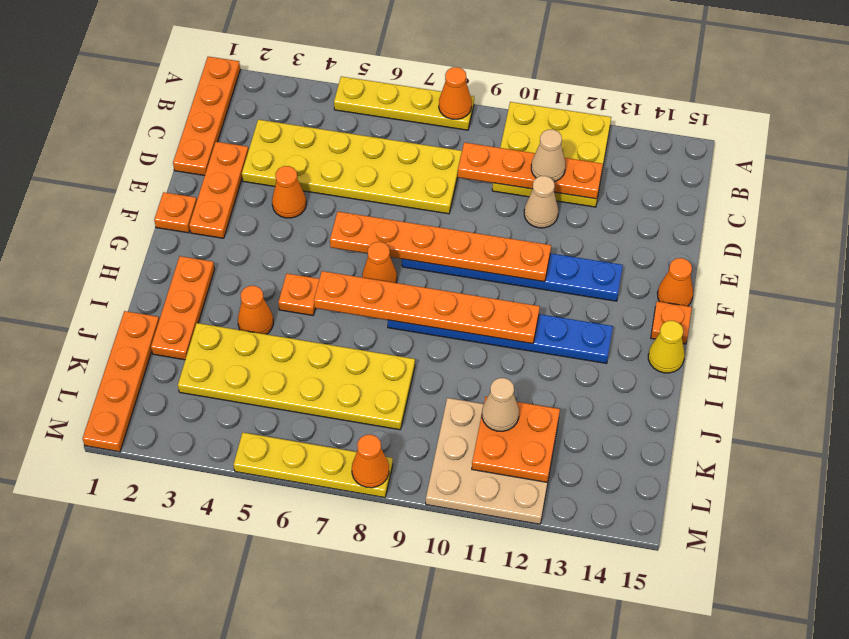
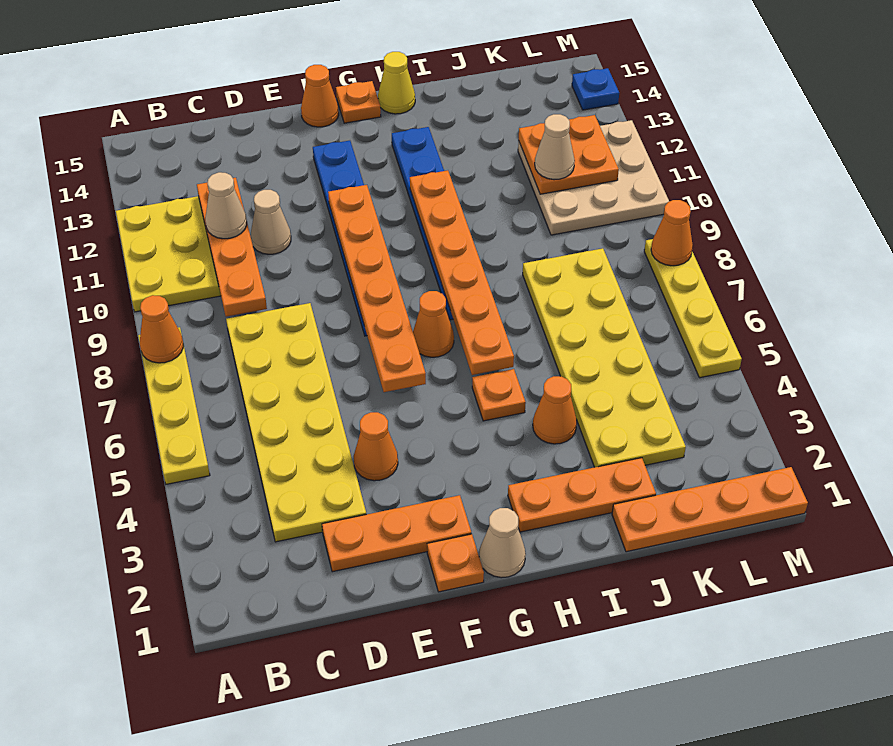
orange plate A1:D1 level 1 -> none
none -> tan cone G1 level 1
none -> blue plate M14 level 1

